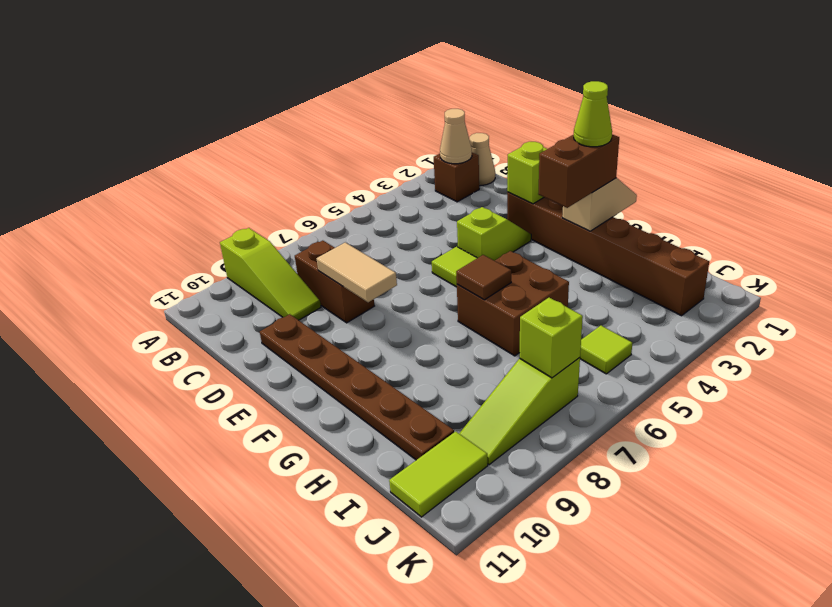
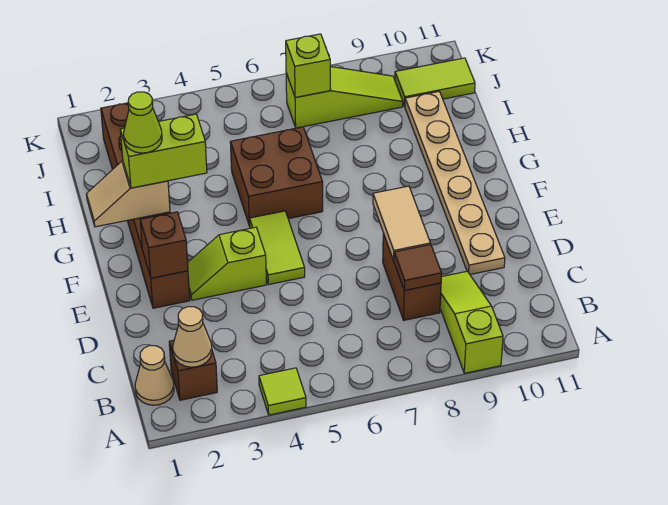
brown plate D10:I10 level 1 -> tan plate D10:I10 level 1
lime brick E2 level 2 -> brown brick E2 level 2
brown brick G2:G3 level 3 -> lime brick G2:G3 level 3
brown tile G6 level 2 -> brown tile C8 level 2
lime tile J5 level 1 -> lime tile A4 level 1

